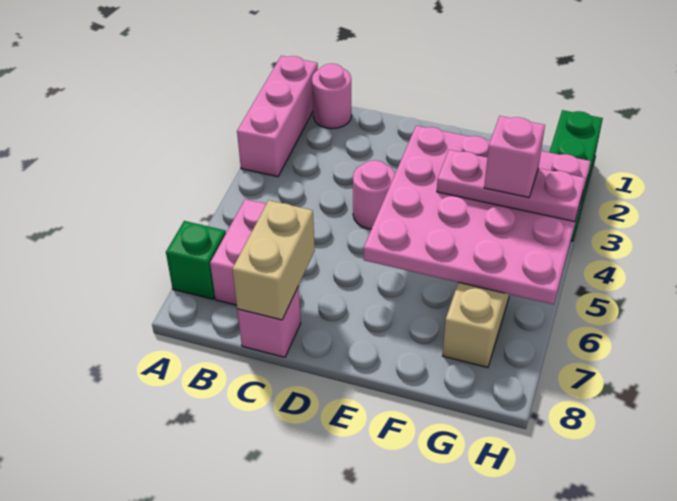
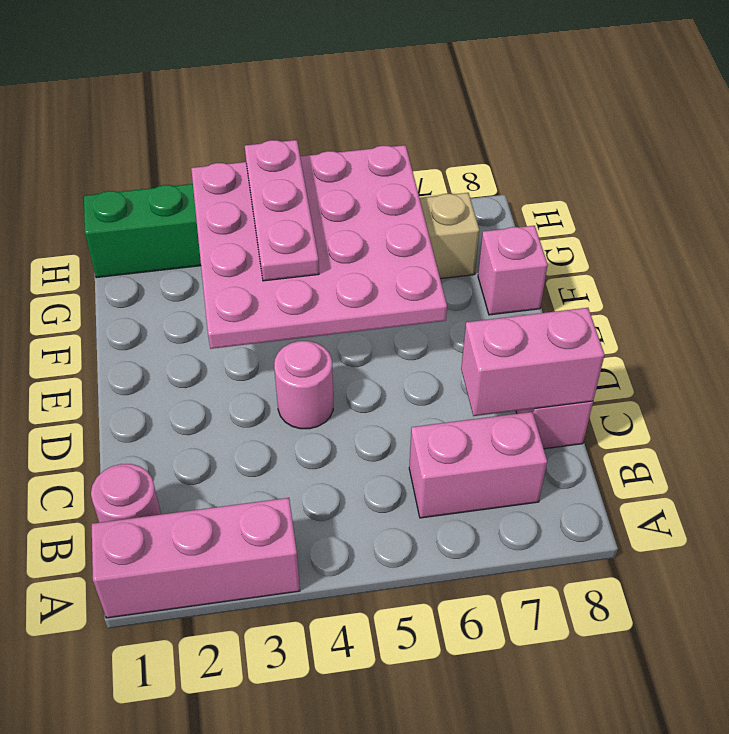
green brick A7 level 1 -> none
tan brick C7:C8 level 2 -> pink brick C7:C8 level 2
pink brick G4 level 4 -> pink brick F8 level 1

